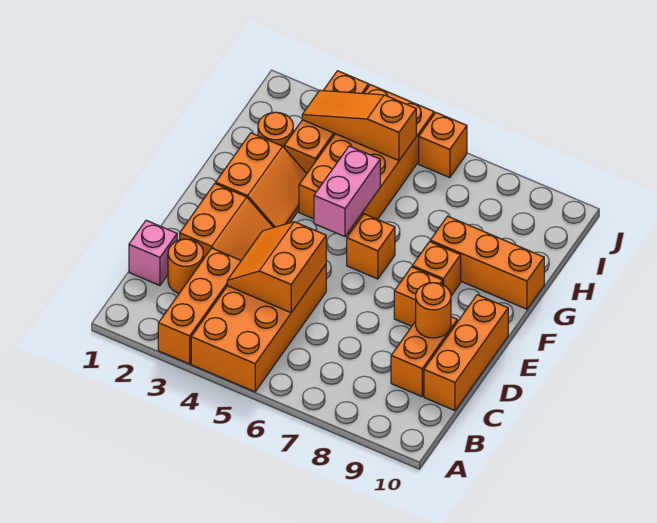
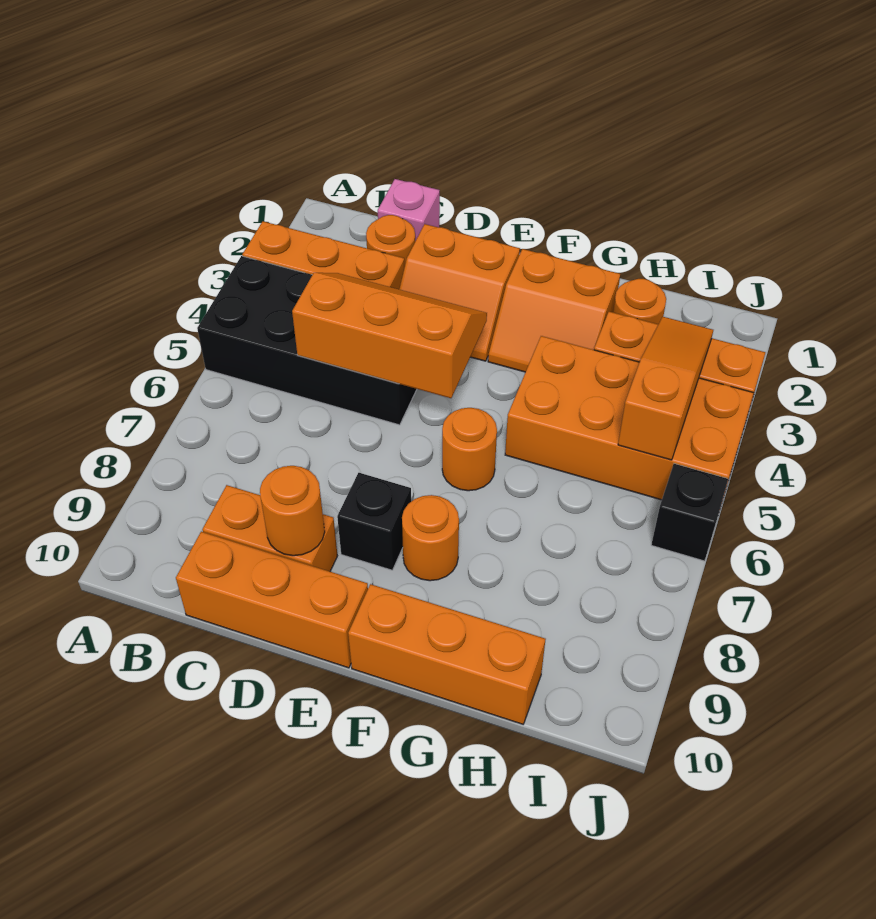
orange brick A4:D5 level 1 -> black brick A4:D5 level 1
orange slope C4:D5 level 2 top 5 -> orange slope C4:E5 level 2 top 5
orange brick E8 level 1 -> black brick E8 level 1
pink brick F5:G5 level 2 -> none
orange brick F6 level 1 -> orange round brick F6 level 1
orange brick F8 level 1 -> orange round brick F8 level 1
orange brick G8:G10 level 1 -> orange brick F10:H10 level 1
orange brick J6 level 1 -> black brick J6 level 1

